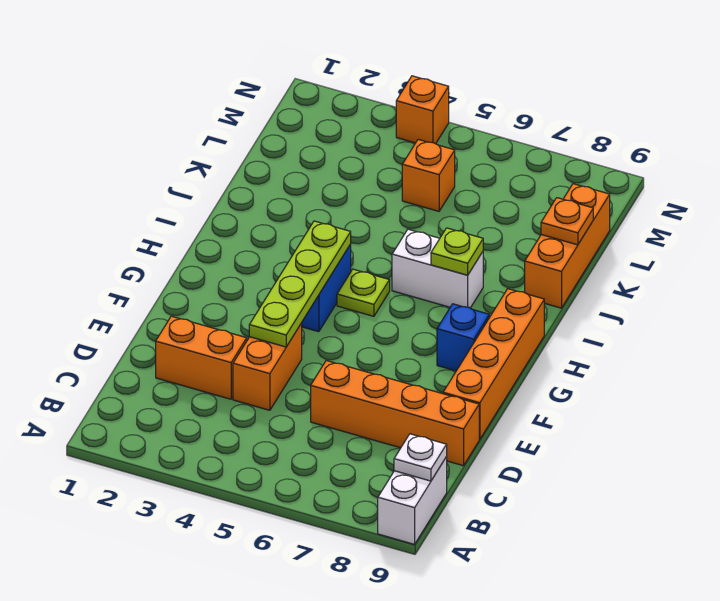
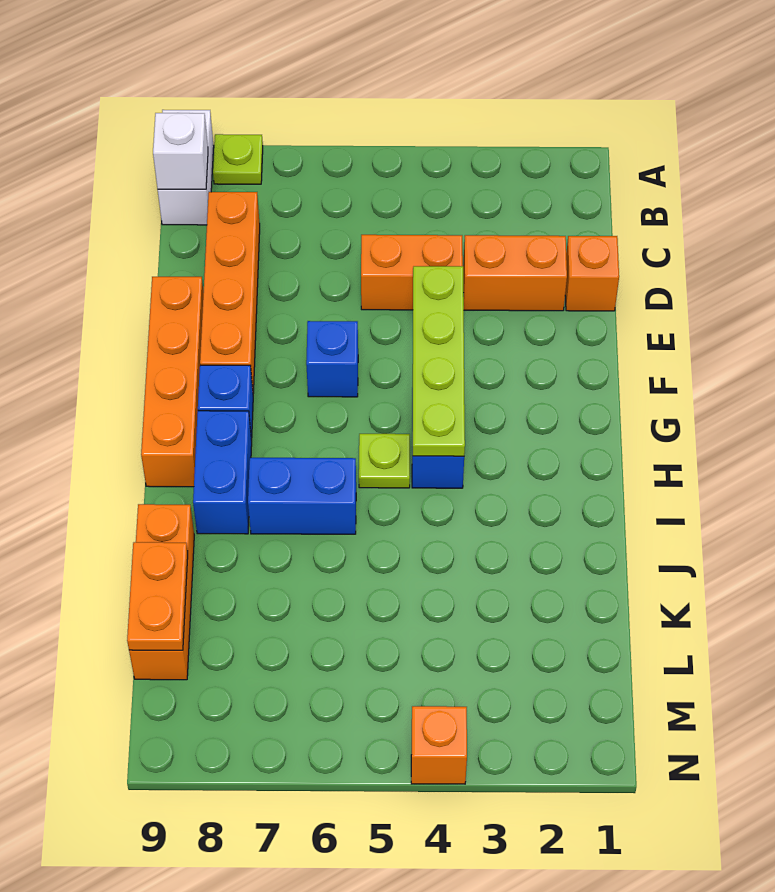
white plate B9 level 2 -> white brick B9 level 2
orange brick D4:E4 level 1 -> orange brick D4:D5 level 1
orange brick D6:D9 level 1 -> orange brick C8:F8 level 1
none -> blue brick F6 level 1
none -> blue brick H8:I8 level 1
white brick I6:I7 level 1 -> blue brick I6:I7 level 1
lime plate I7 level 2 -> lime plate A8 level 1
orange plate K9 level 2 -> orange plate K9:L9 level 2
orange brick L5 level 1 -> orange brick D1 level 1

